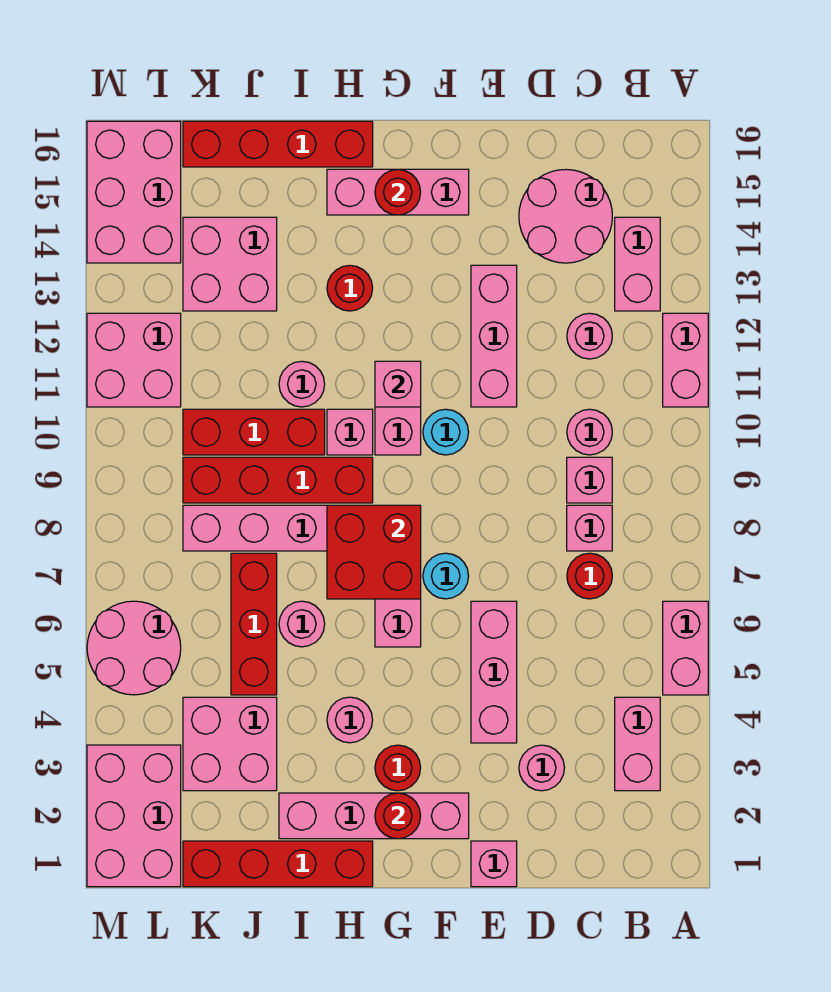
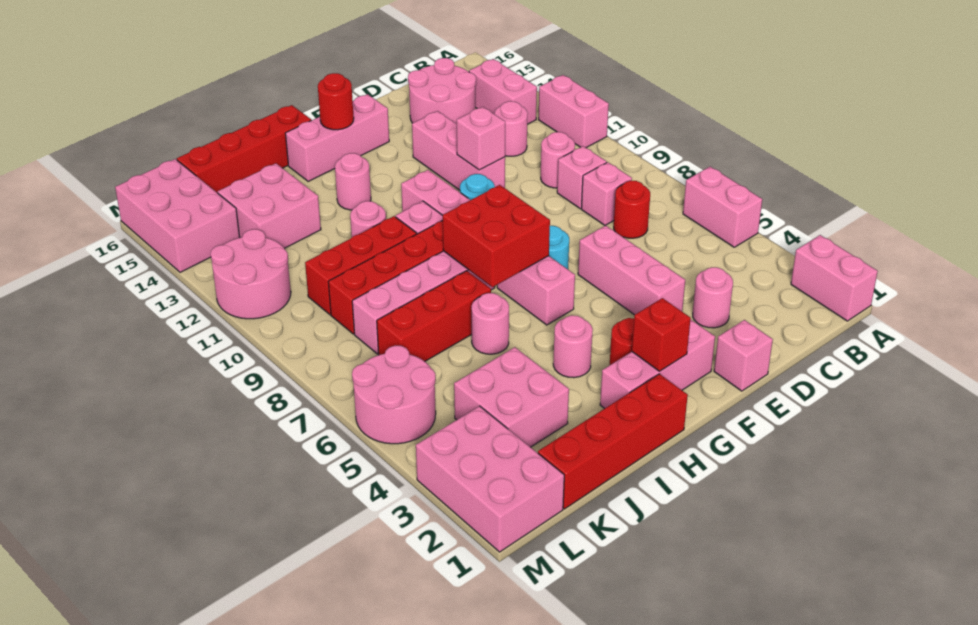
pink brick B3:B4 level 1 -> pink brick A1:A2 level 1
pink brick F2:I2 level 1 -> pink brick F2:H2 level 1
red round brick G2 level 2 -> red brick G2 level 2
pink brick G11 level 2 -> pink brick E11 level 2
red round brick H13 level 1 -> pink round brick H13 level 1
red brick J5:J7 level 1 -> red brick I7:K7 level 1
pink brick L11:M12 level 1 -> pink round brick L11:M12 level 1

